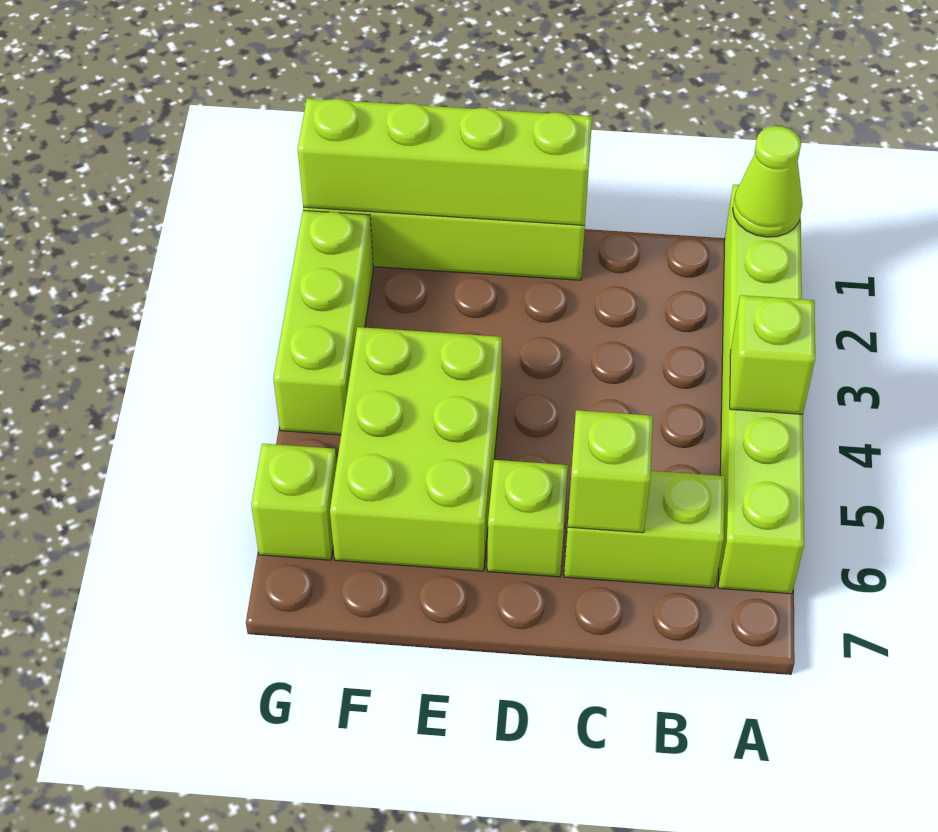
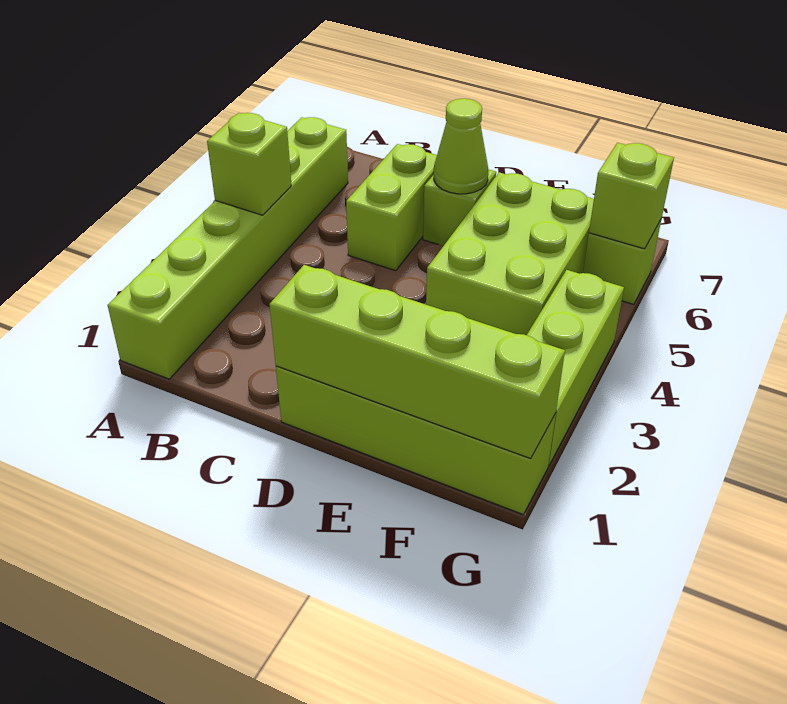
lime cone A1 level 2 -> lime cone D6 level 2
lime brick B6:C6 level 1 -> lime brick C5:C6 level 1
lime brick C6 level 2 -> lime brick G6 level 2

